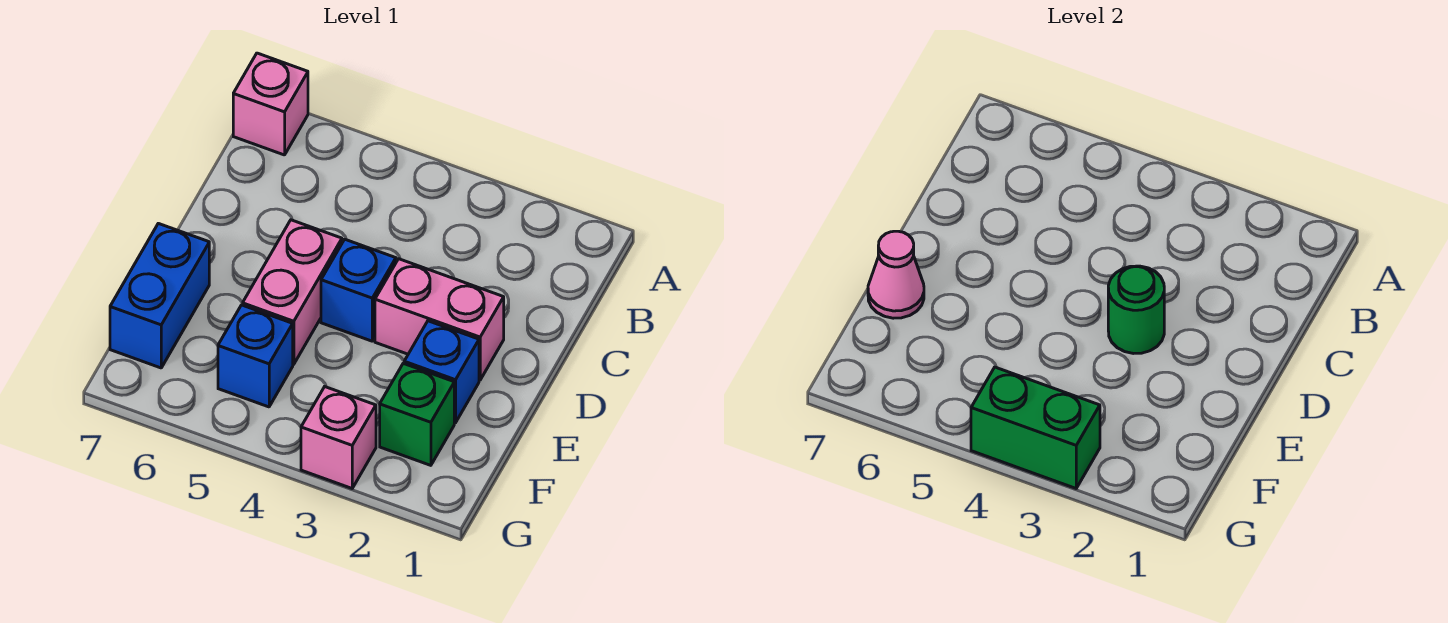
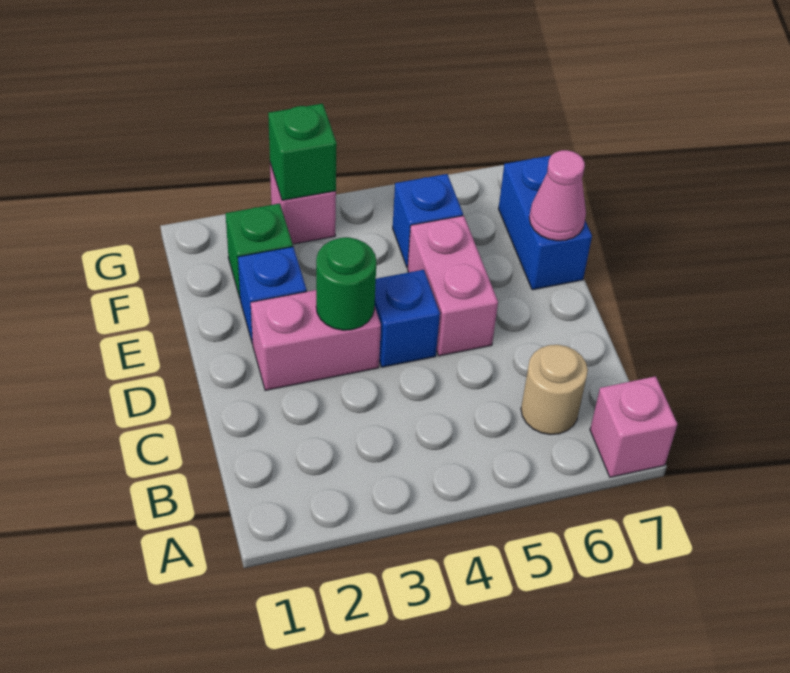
none -> tan round brick B6 level 1
green brick G3:G4 level 2 -> green brick G3 level 2

